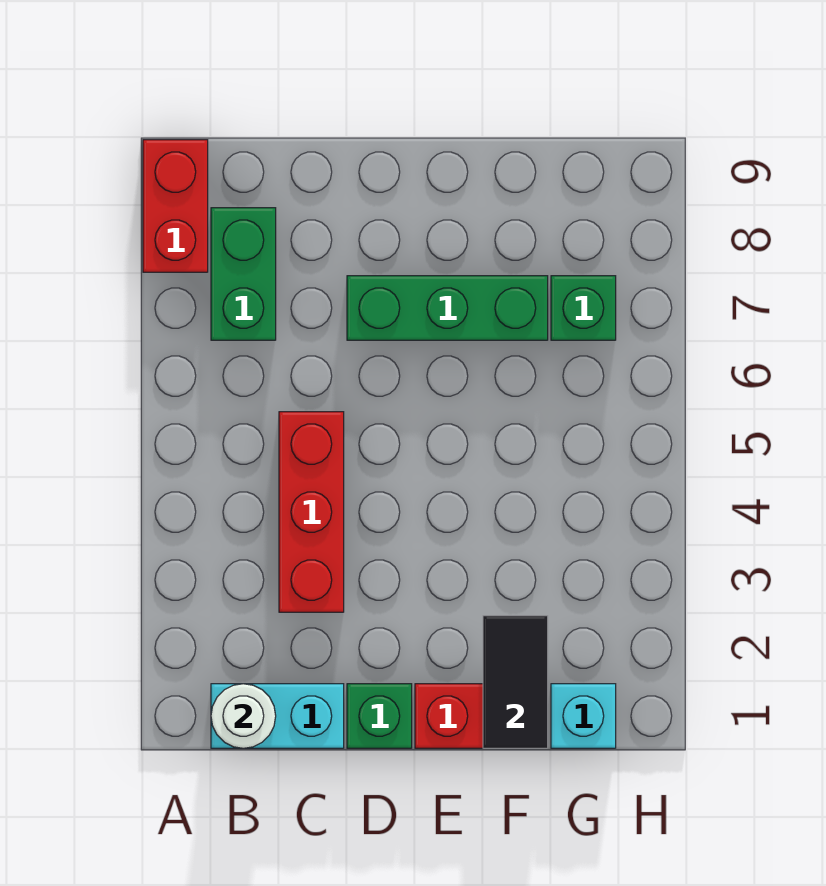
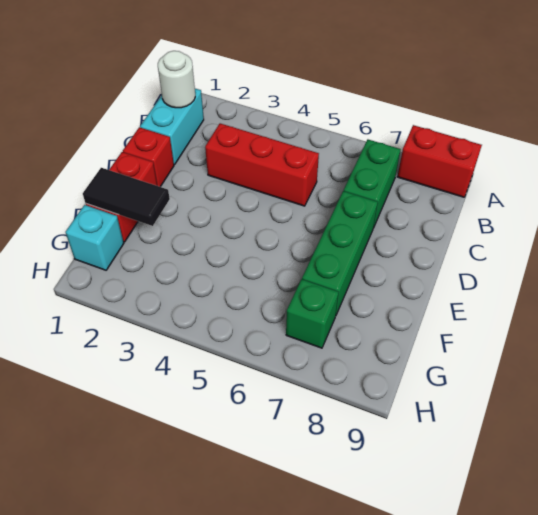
green brick B7:B8 level 1 -> green brick B7:C7 level 1
green brick D1 level 1 -> red brick D1 level 1

